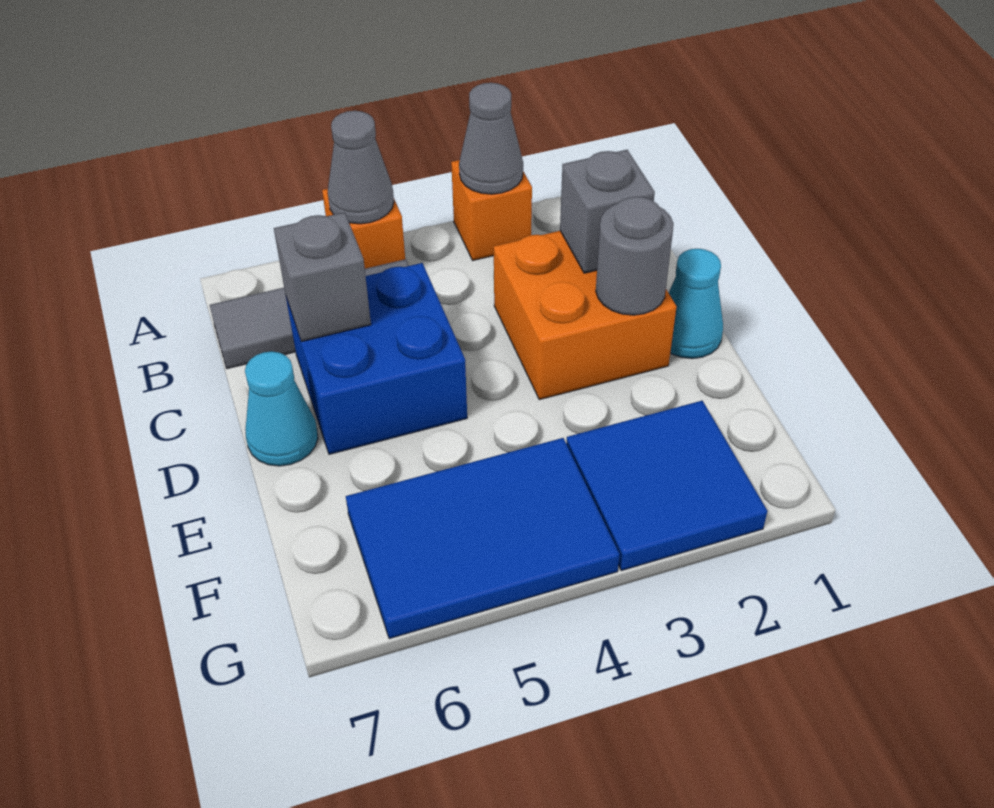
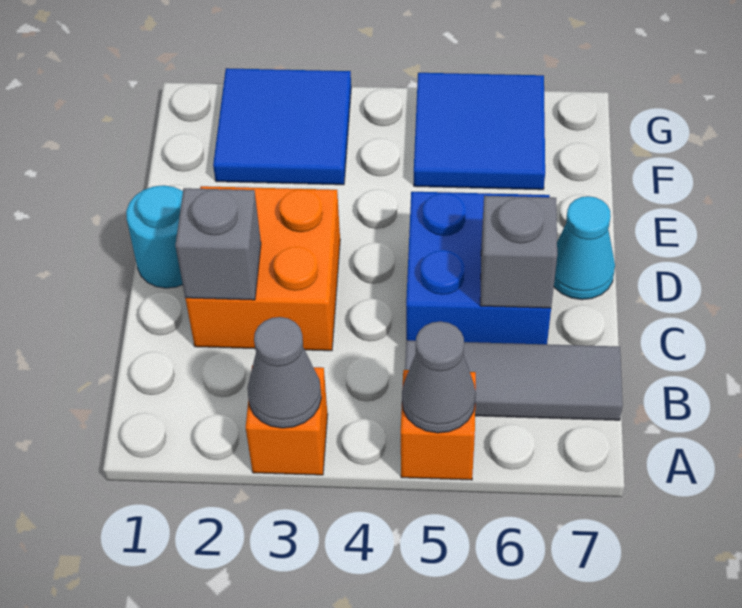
cyan cone D1 level 1 -> cyan round brick D1 level 1
grey round brick D2 level 2 -> none
blue tile F4:G6 level 1 -> blue tile F5:G6 level 1

